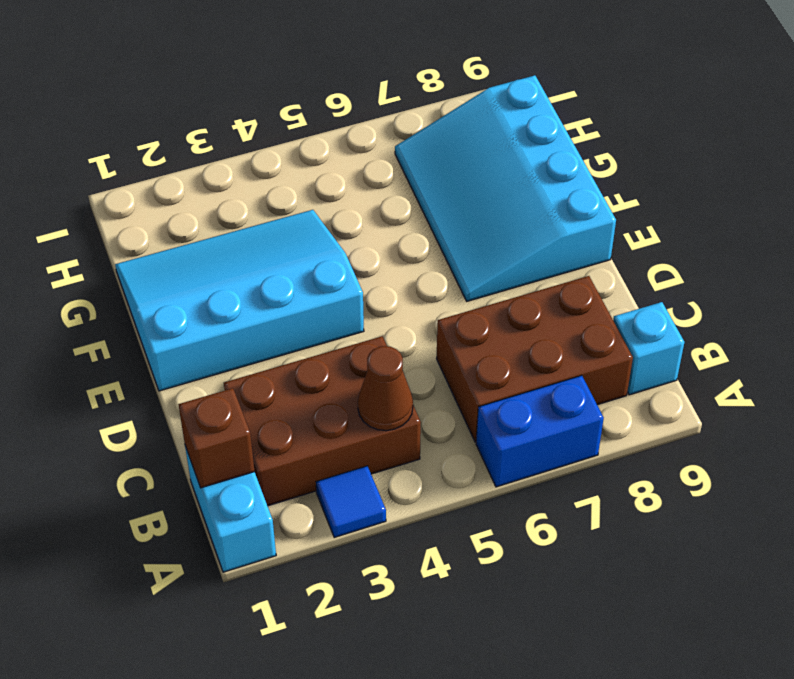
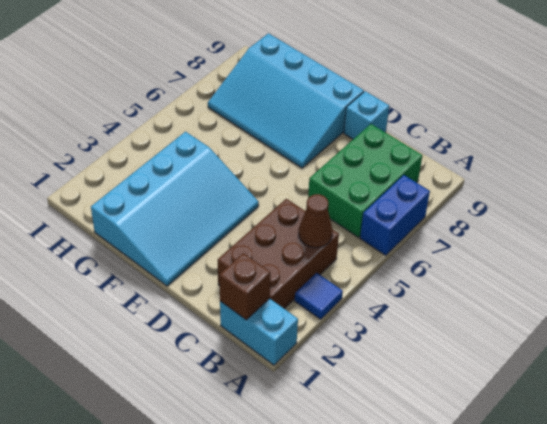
brown brick B6:C8 level 1 -> green brick B6:C8 level 1
cyan brick B9 level 1 -> cyan brick D9 level 1
cyan slope E1:G4 level 1 top E -> cyan slope E1:G4 level 1 top G

